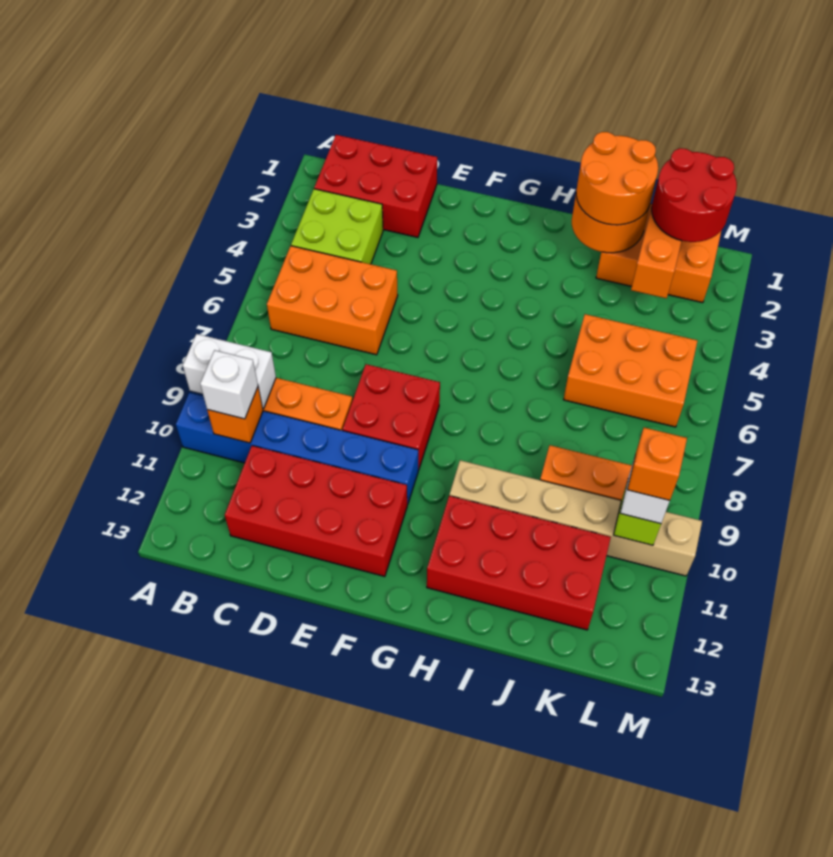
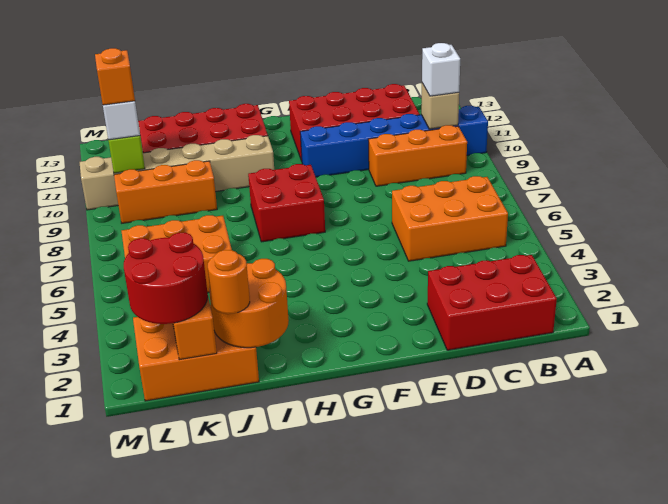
white brick A9:B9 level 2 -> none
lime brick B3:C4 level 1 -> none
orange brick B10 level 2 -> tan brick B10 level 2
red brick E8:F9 level 1 -> red brick G7:H8 level 1
orange round brick I1:J2 level 3 -> orange round brick J1 level 3

